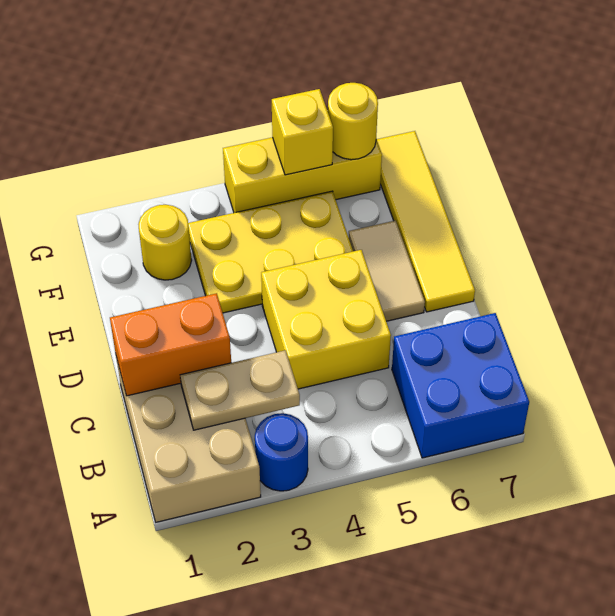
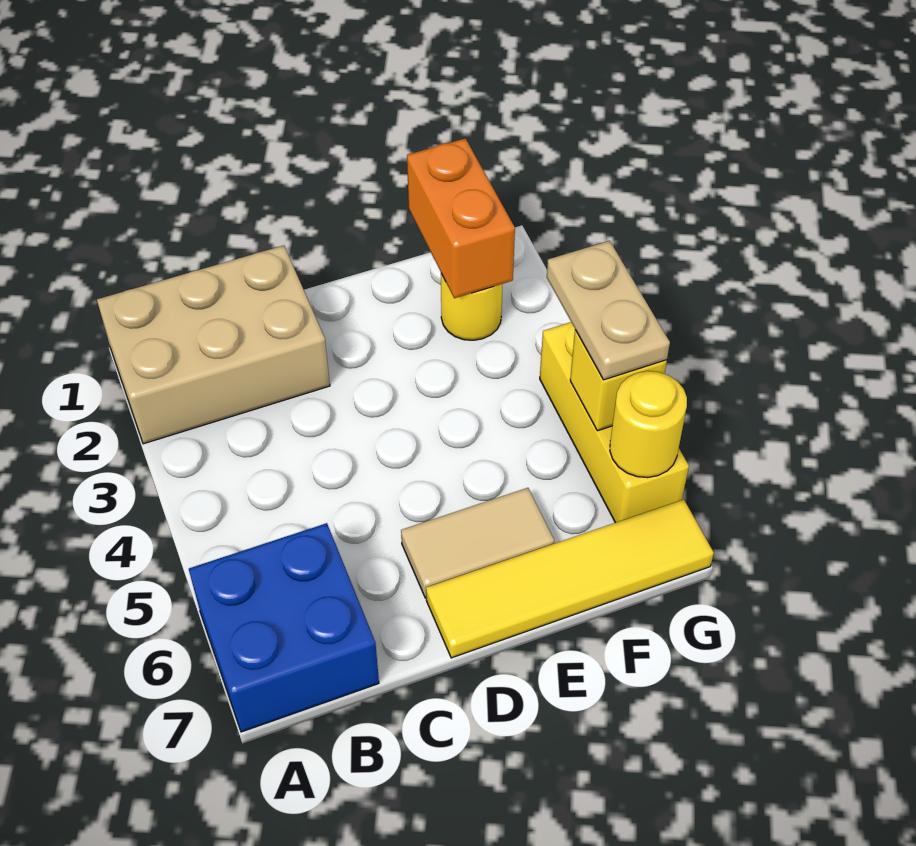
blue round brick A3 level 1 -> none
tan plate B2:B3 level 2 -> tan plate G4:G5 level 3
orange brick C1:C2 level 2 -> orange brick F1:F2 level 2
yellow brick C4:D5 level 1 -> none
yellow plate E3:F5 level 1 -> none

